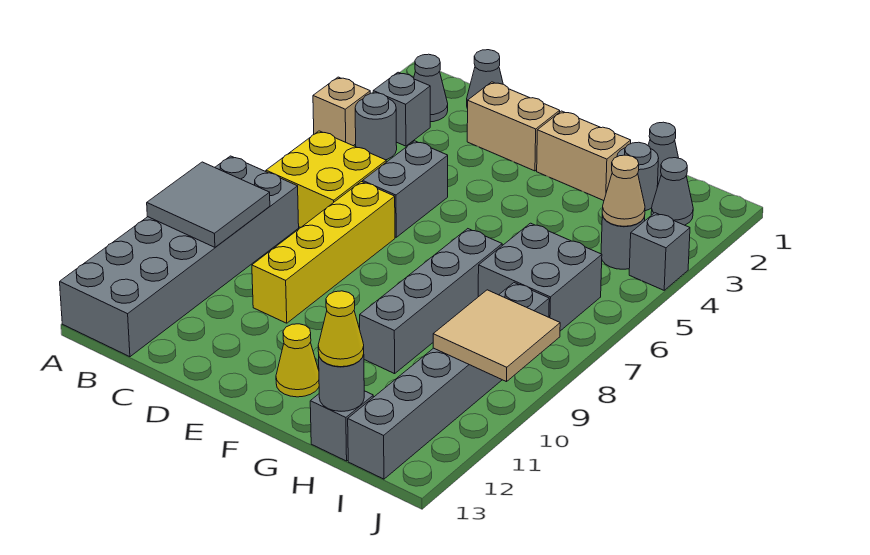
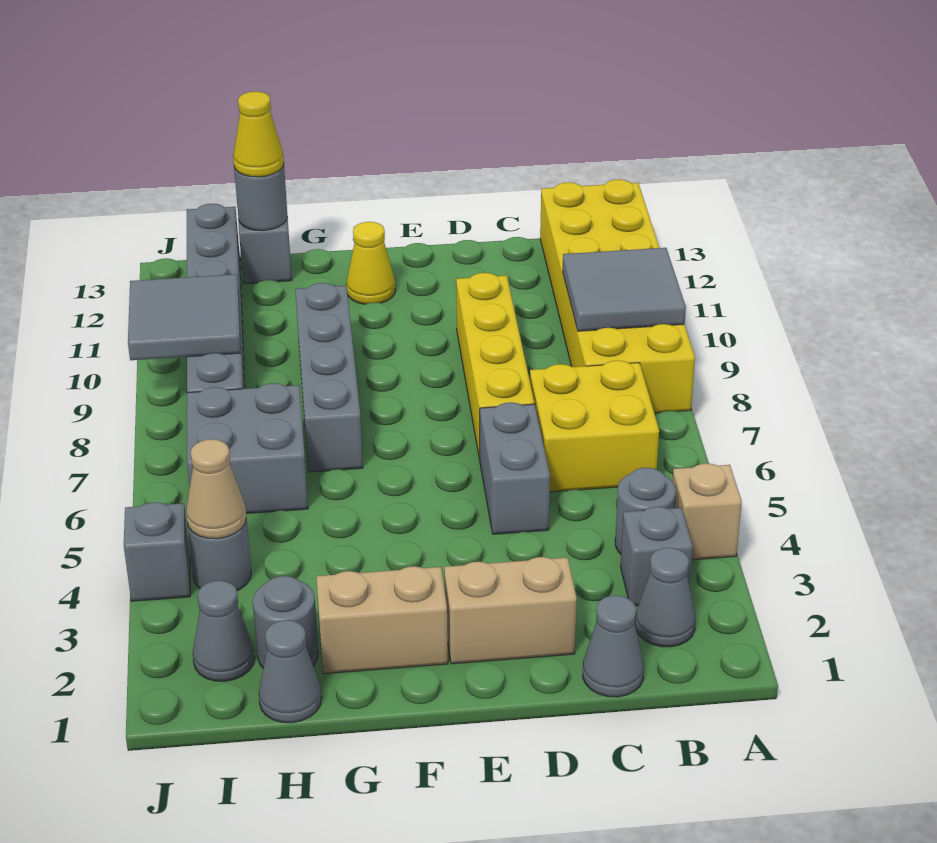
grey brick A8:B13 level 1 -> yellow brick A8:B13 level 1
tan tile I9:J10 level 2 -> grey tile I9:J10 level 2

